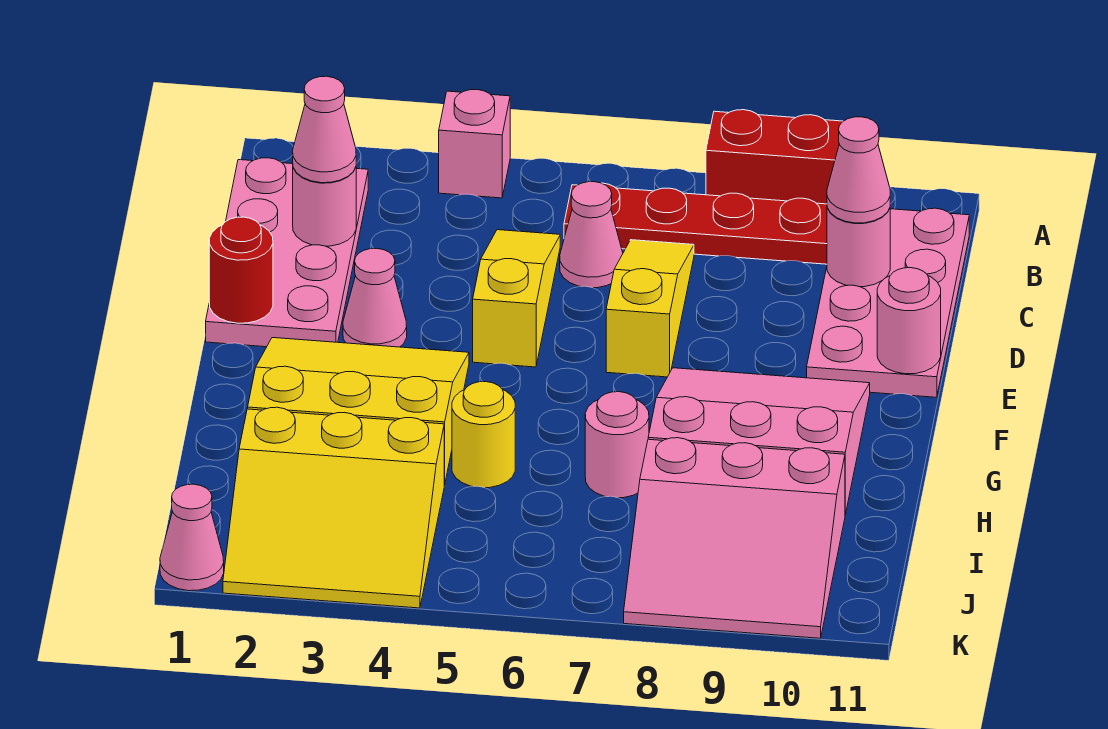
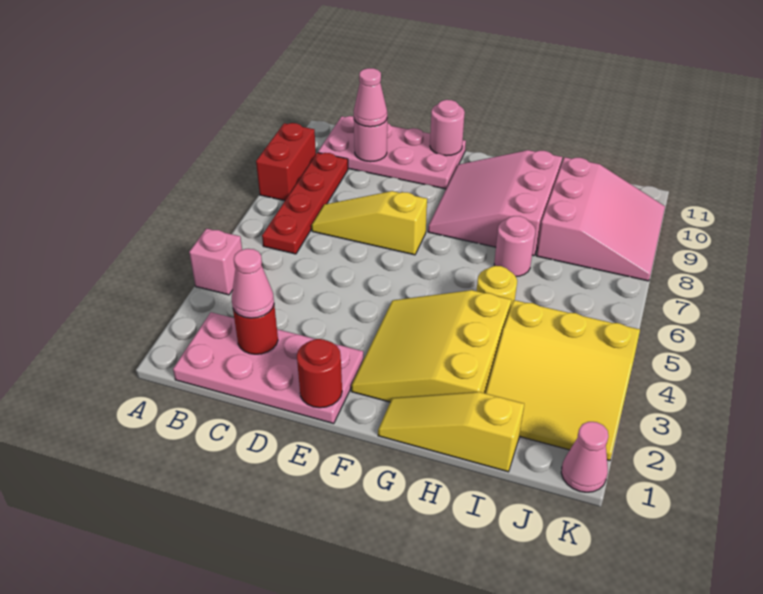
pink round brick C2 level 2 -> red round brick C2 level 2
yellow slope C5:E5 level 1 top E -> yellow slope G1:I1 level 1 top I
pink cone C6 level 1 -> none
pink cone E3 level 1 -> none
yellow slope I2:K4 level 1 top I -> yellow slope I2:K4 level 1 top 4

